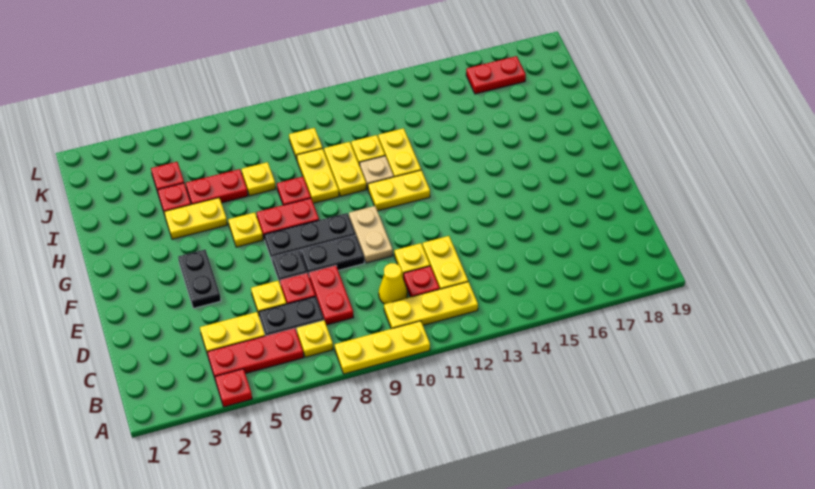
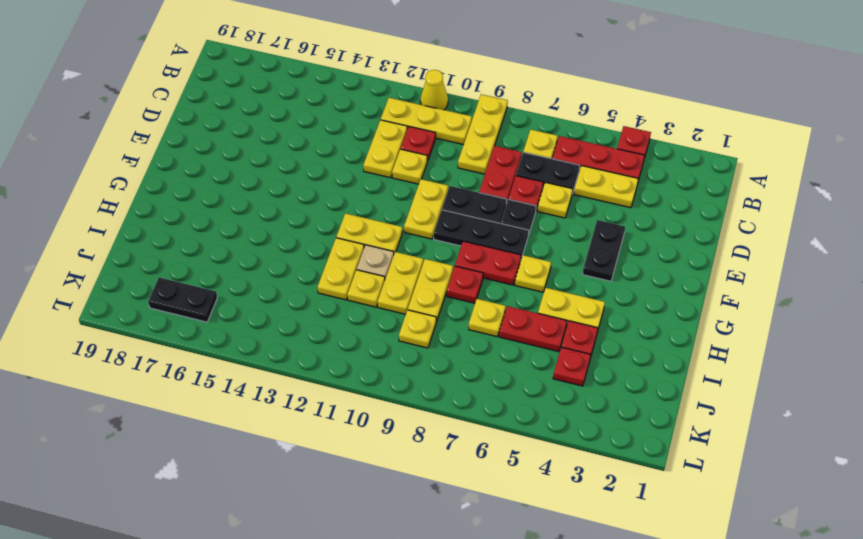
yellow plate A8:A10 level 1 -> yellow plate A9:C9 level 1
yellow cone C10 level 1 -> yellow cone A11 level 1
tan plate E10:F10 level 1 -> yellow plate E10:F10 level 1
red plate K16:K17 level 1 -> black plate K16:K17 level 1

